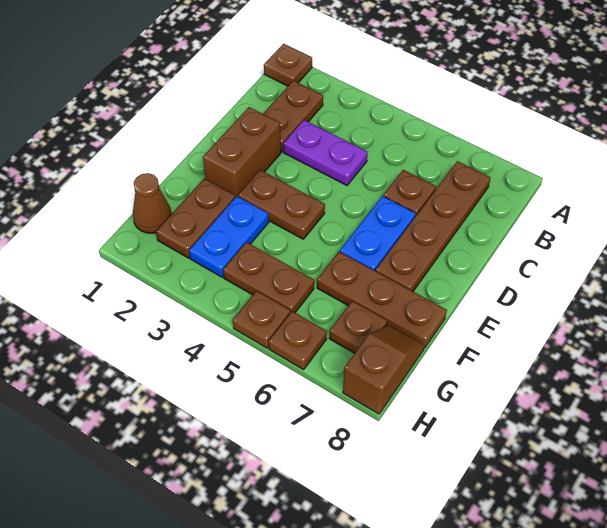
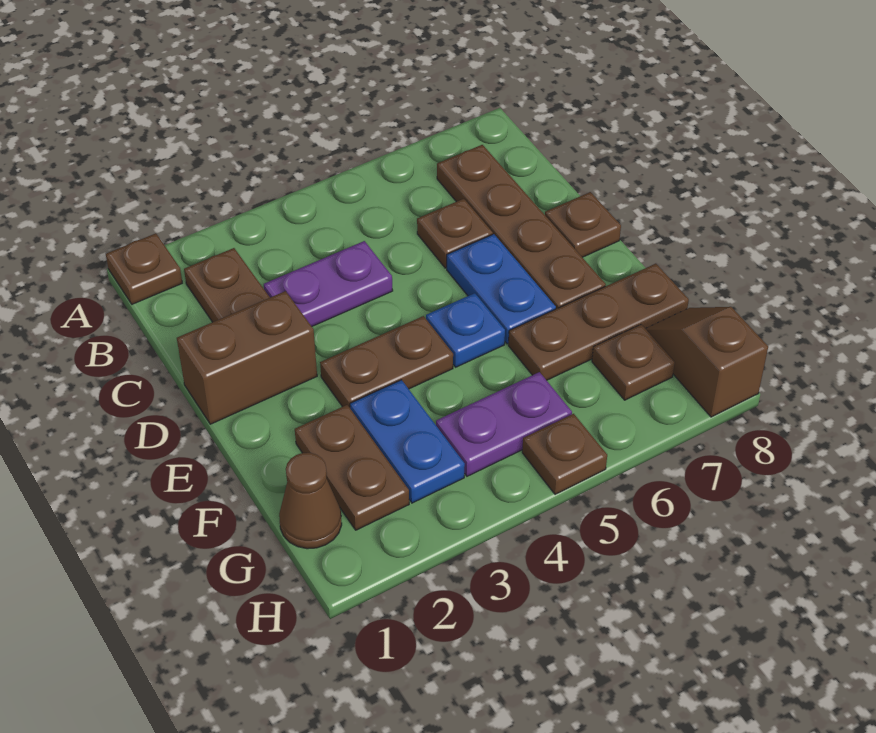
brown brick D2:E2 level 1 -> brown brick D1:D2 level 1
none -> blue plate E5 level 1
brown plate G4:G5 level 1 -> purple plate G4:G5 level 1
brown plate H6 level 1 -> brown plate D8 level 1

